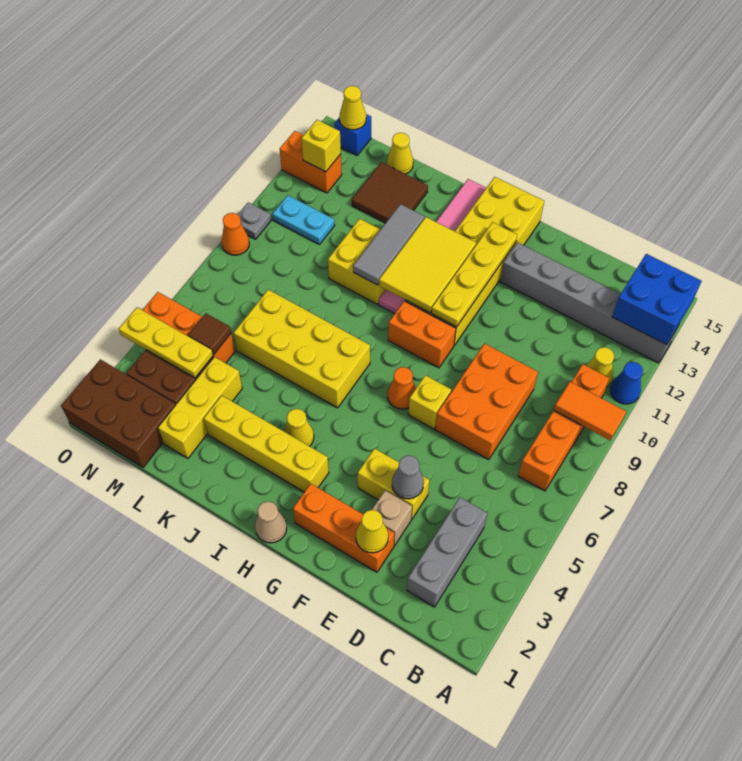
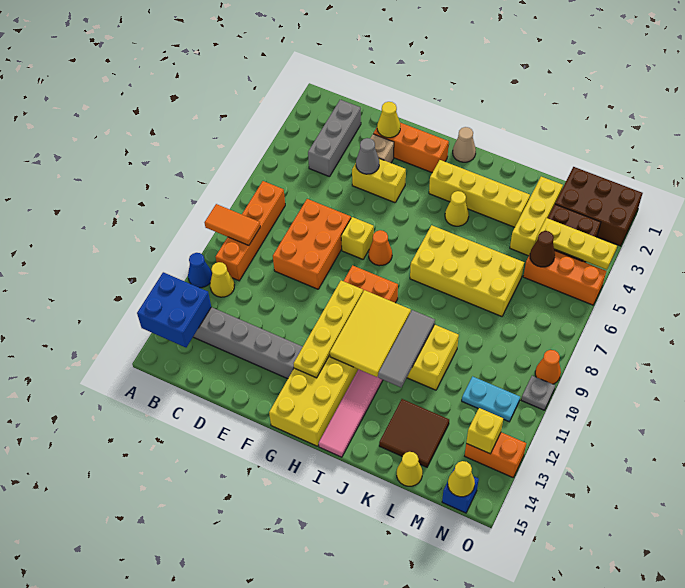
brown tile M5 level 2 -> brown cone M5 level 2

